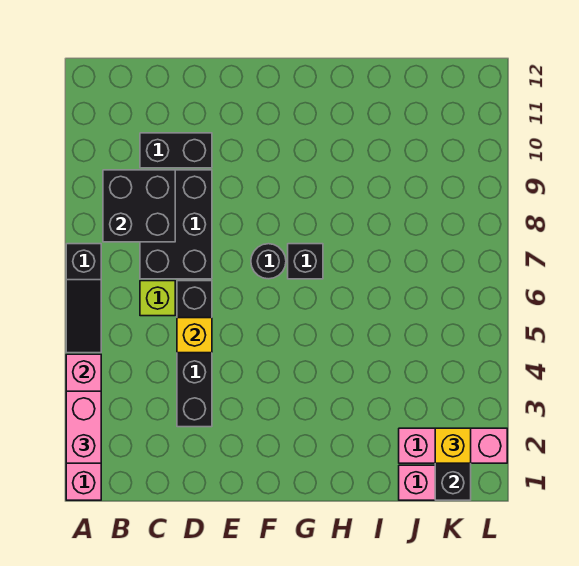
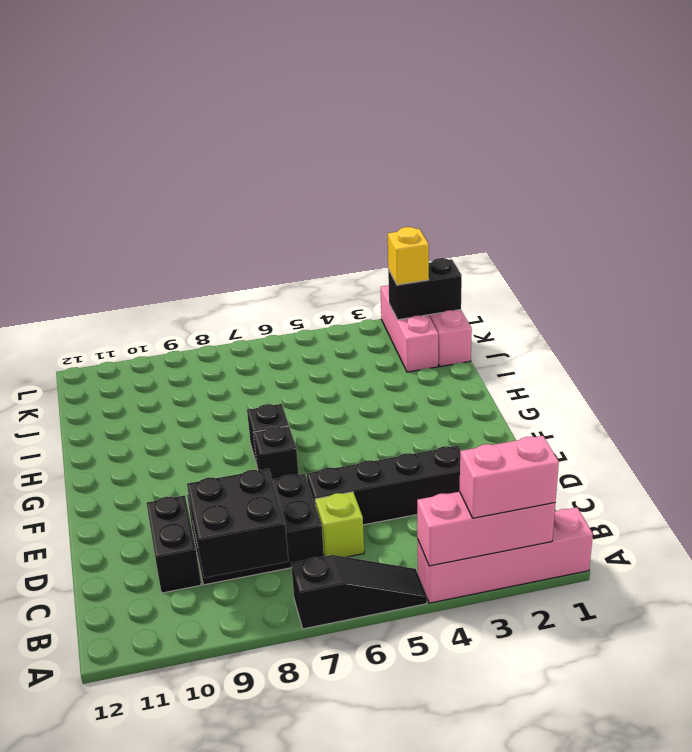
yellow brick D5 level 2 -> none
black round brick F7 level 1 -> black brick F7 level 1

